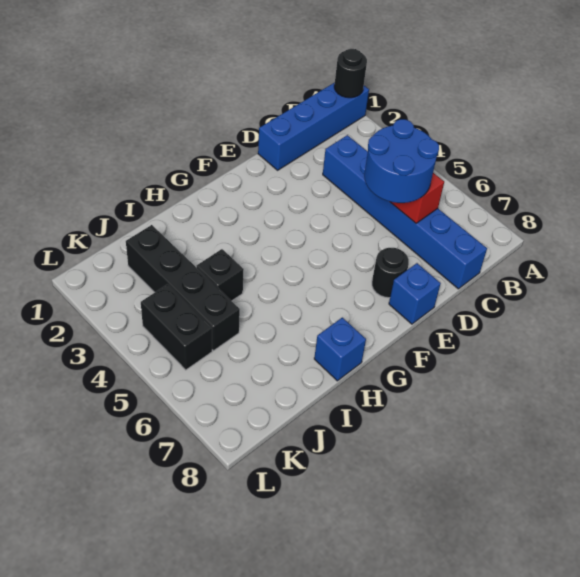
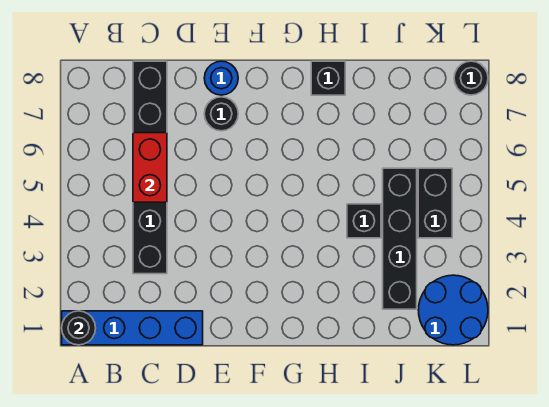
blue brick C3:C8 level 1 -> black brick C3:C8 level 1
blue round brick C5:D6 level 3 -> blue round brick K1:L2 level 1
blue brick E8 level 1 -> blue round brick E8 level 1
blue brick H8 level 1 -> black brick H8 level 1
none -> black round brick L8 level 1

